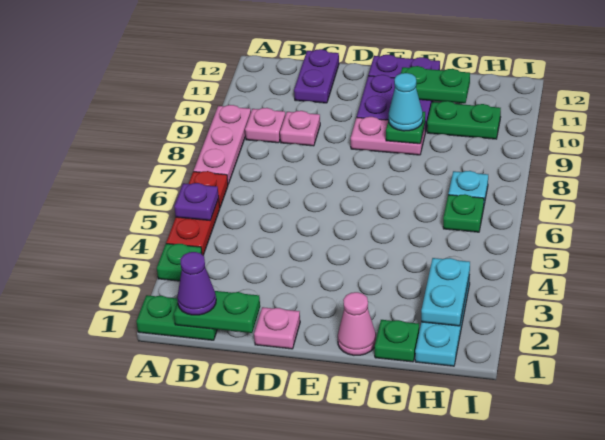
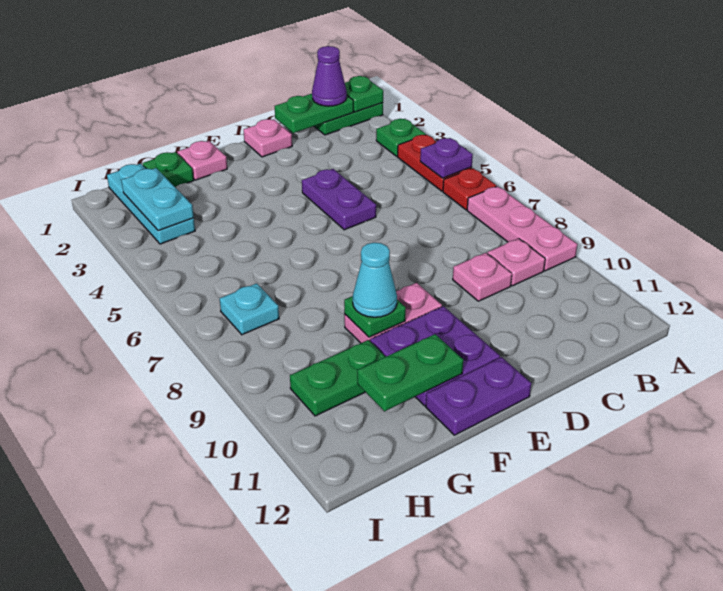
purple plate C11:C12 level 1 -> purple plate D4:D5 level 1
pink cone F1 level 1 -> pink plate F1 level 1
green plate H6 level 1 -> green plate A1 level 2

